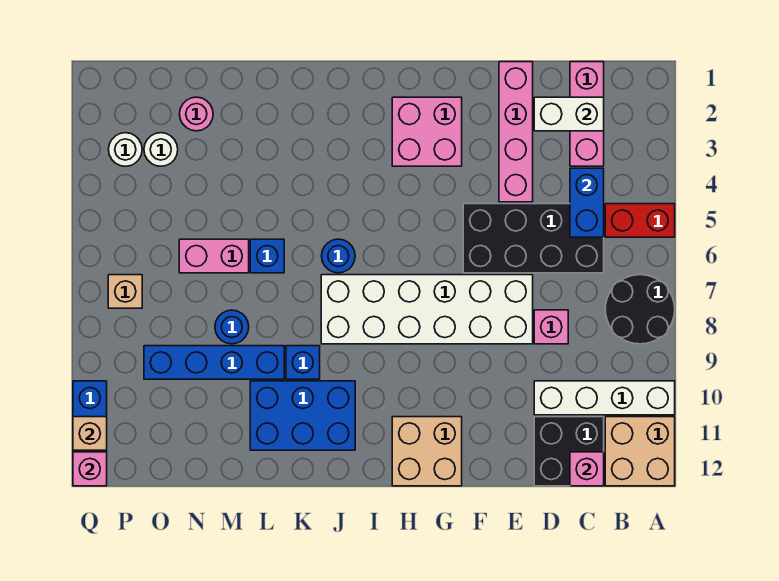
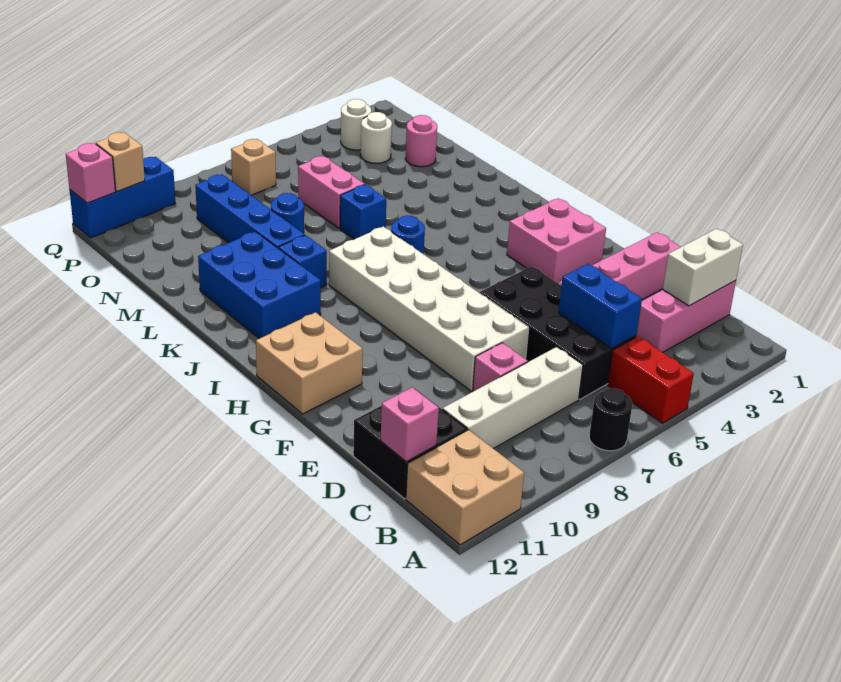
black round brick A7:B8 level 1 -> black round brick A7 level 1
white brick A10:D10 level 1 -> white brick C7:C10 level 1
white brick C2:D2 level 2 -> white brick C1:C2 level 2
blue brick C4:C5 level 2 -> blue brick C5:D5 level 2

